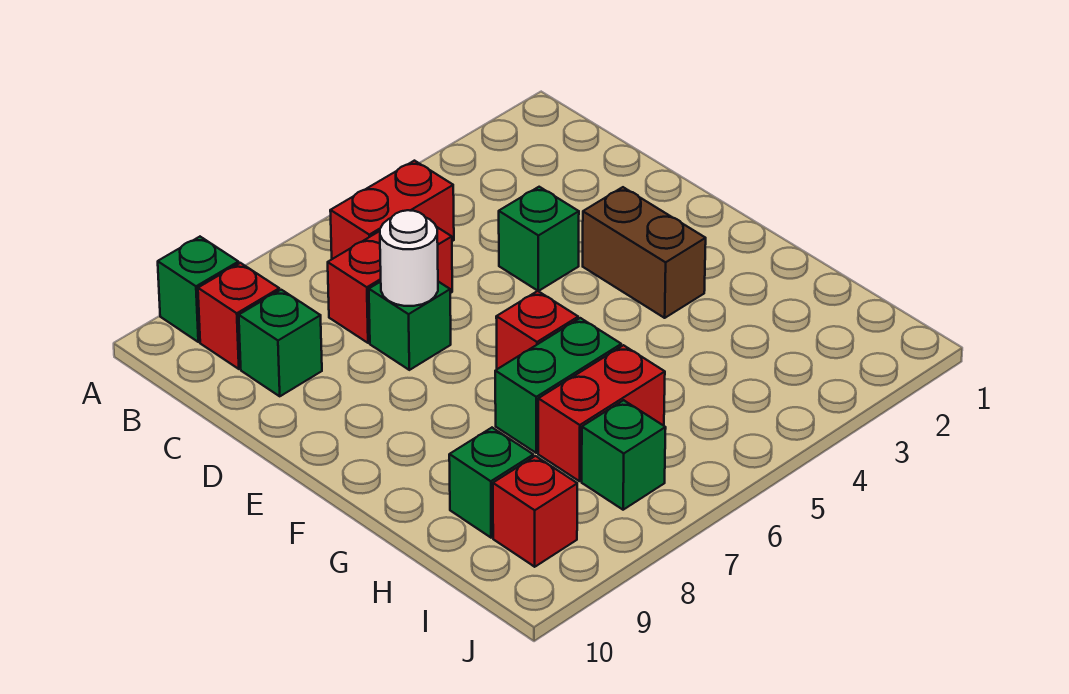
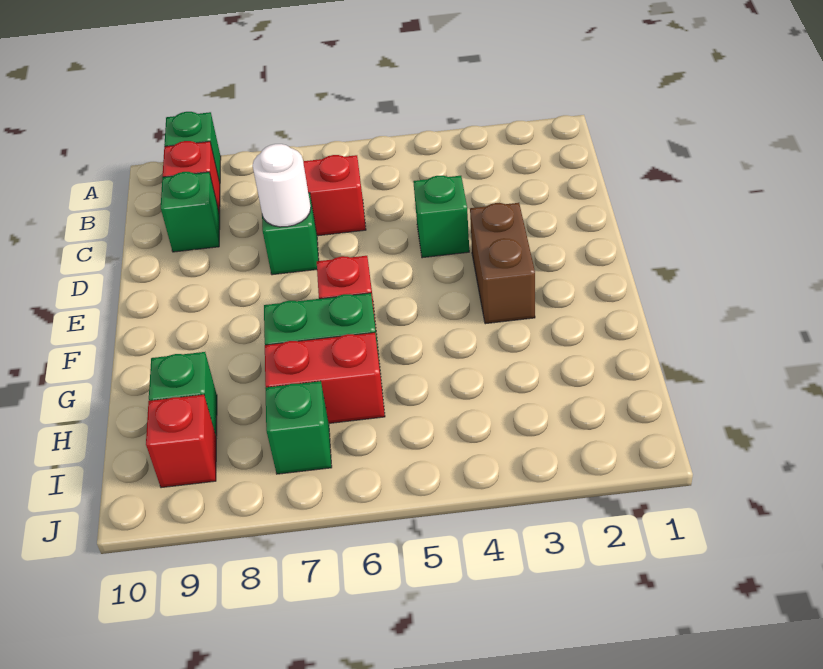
red brick B5:B6 level 1 -> none

